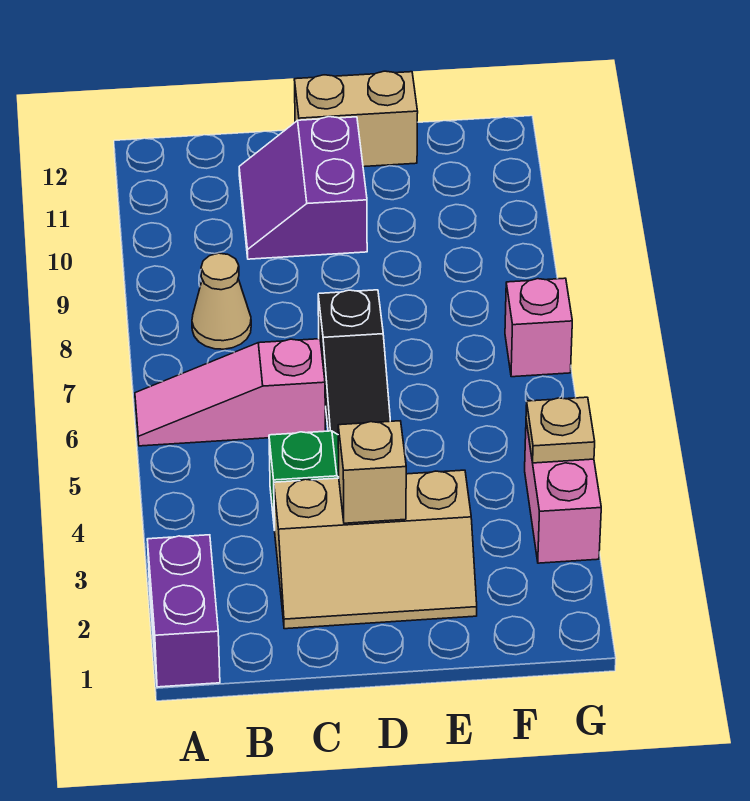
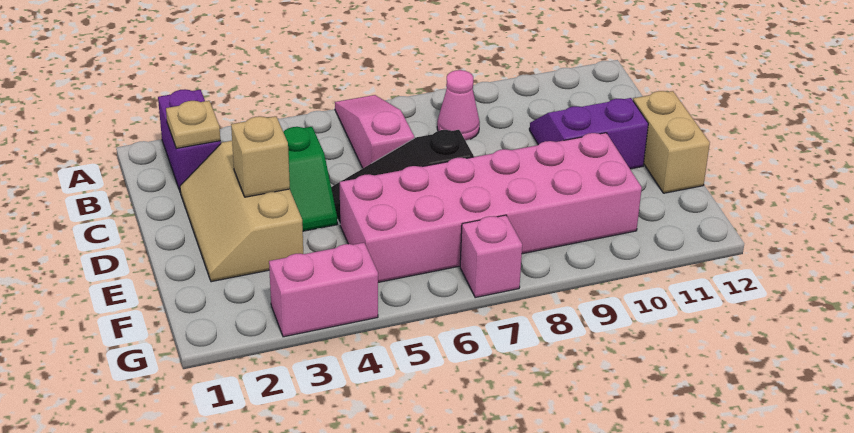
purple brick A1:A2 level 1 -> purple brick A2:B2 level 1
tan cone B8 level 1 -> pink cone B8 level 1
none -> pink brick E5:F10 level 1
tan plate G4 level 2 -> tan plate B2 level 2

